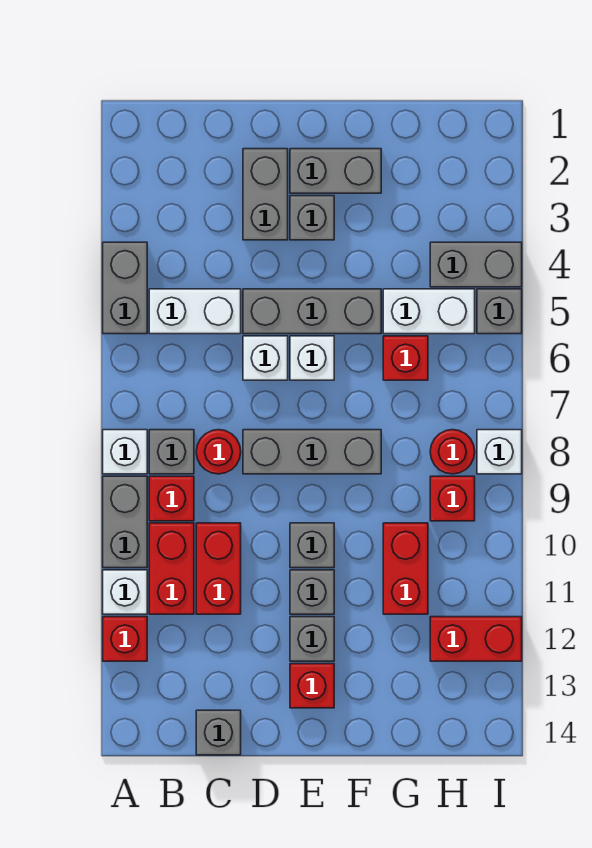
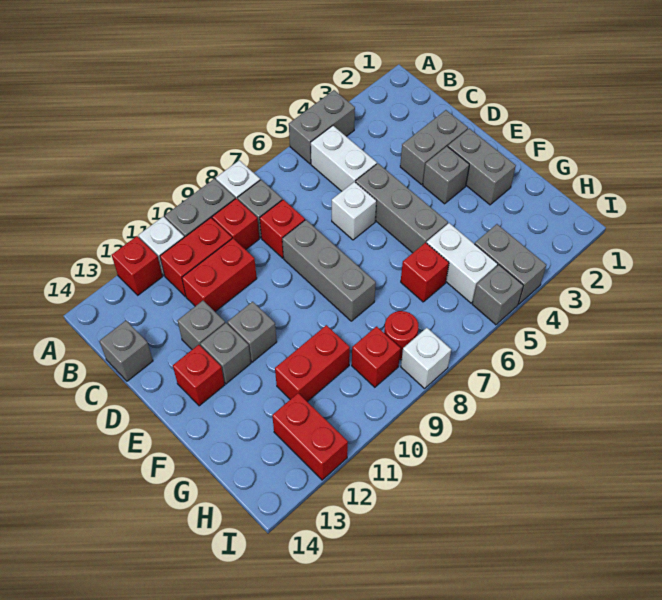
red round brick C8 level 1 -> red brick C8 level 1
white brick E6 level 1 -> none
grey brick E10 level 1 -> grey brick D12 level 1

